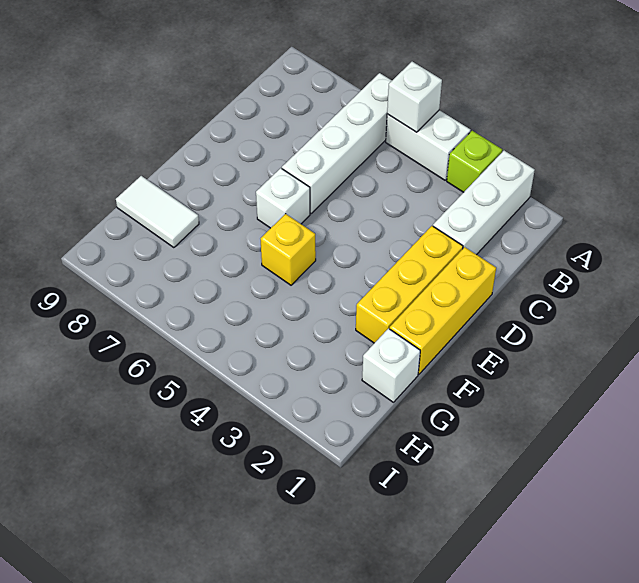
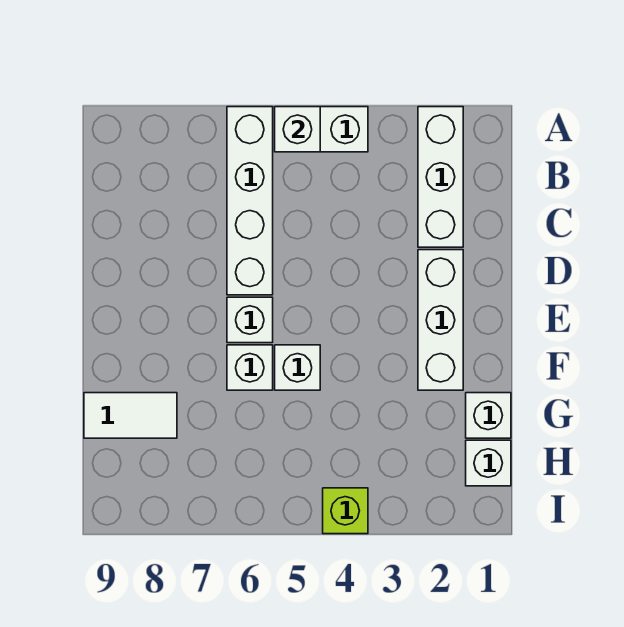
lime brick A3 level 1 -> lime brick I4 level 1
yellow brick D1:F1 level 1 -> none
yellow brick D2:F2 level 1 -> white brick D2:F2 level 1
yellow brick F5 level 1 -> white brick F5 level 1
none -> white brick F6 level 1
none -> white brick H1 level 1

